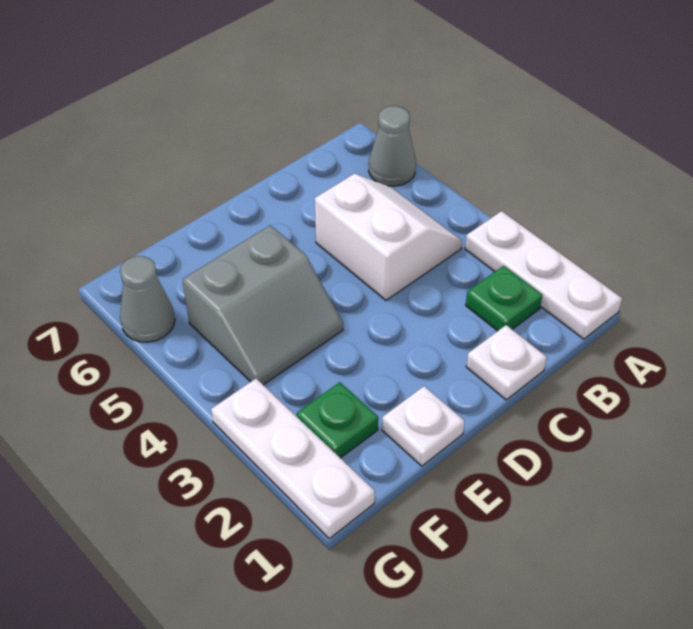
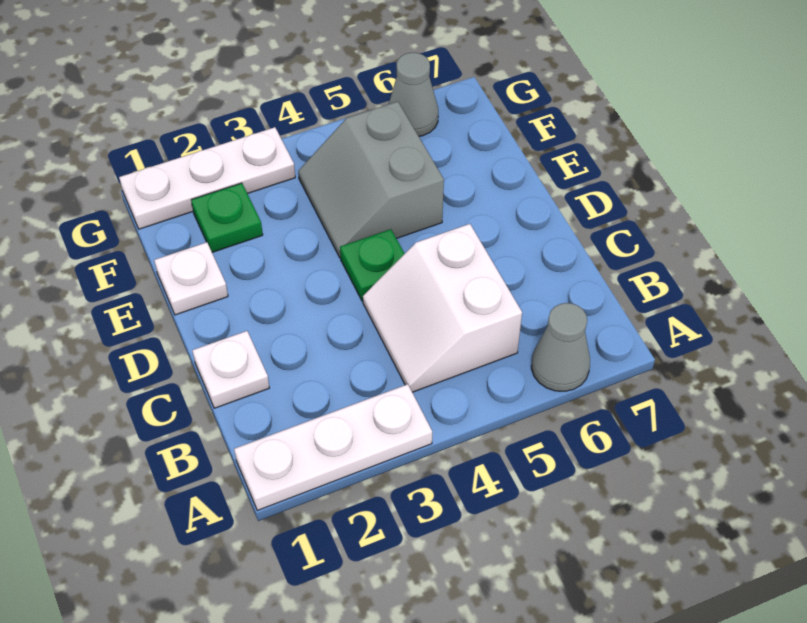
green plate B2 level 1 -> green plate D4 level 1
white slope B4:C5 level 1 top C -> white slope B4:C5 level 1 top 5

